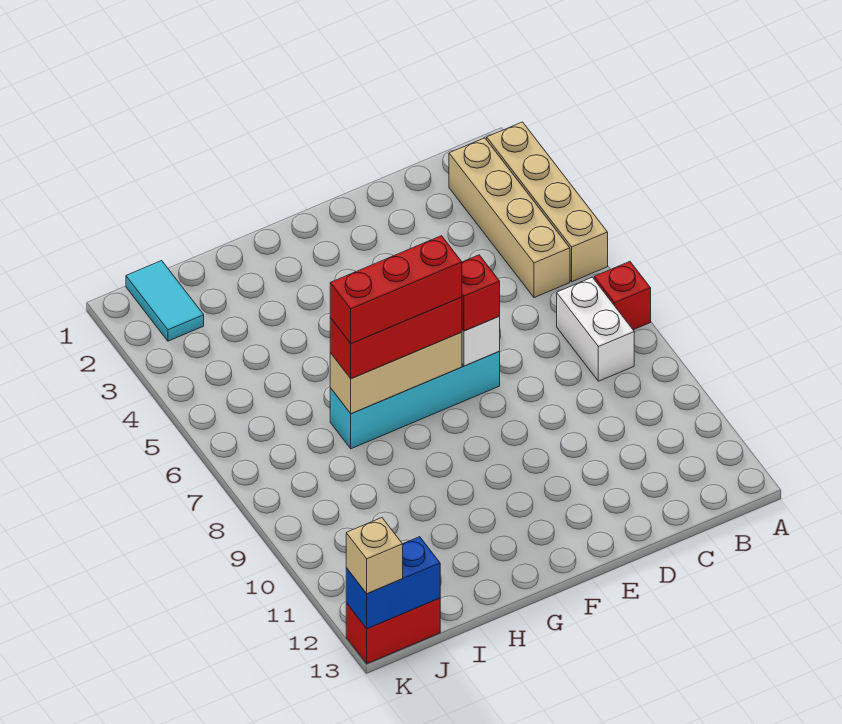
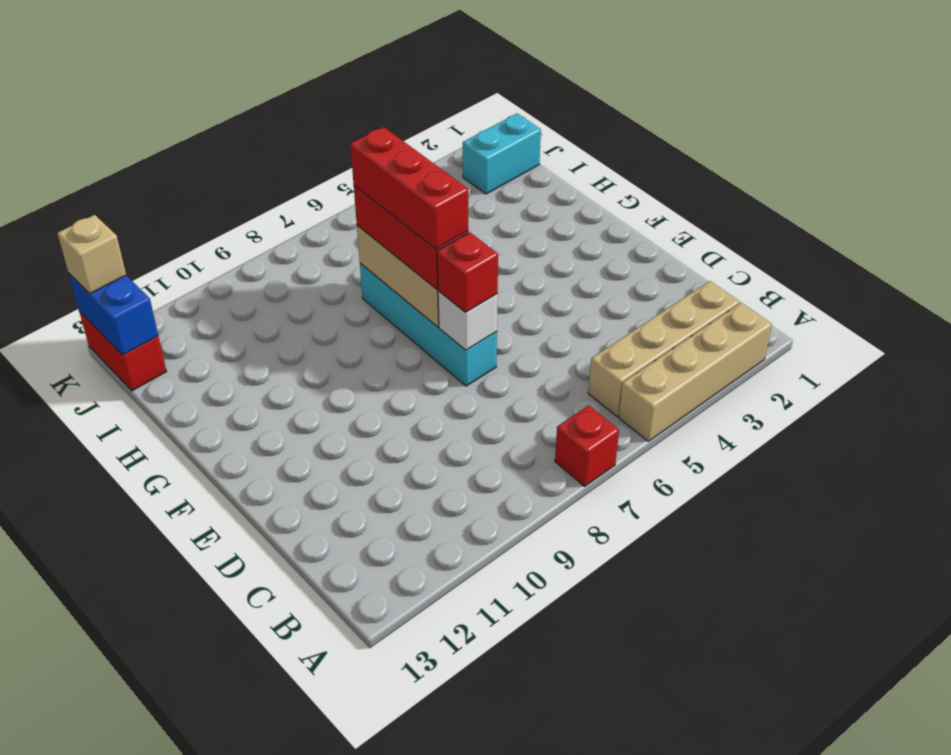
white brick B7:B8 level 1 -> none
cyan tile J1:J2 level 1 -> cyan brick J1:J2 level 1

